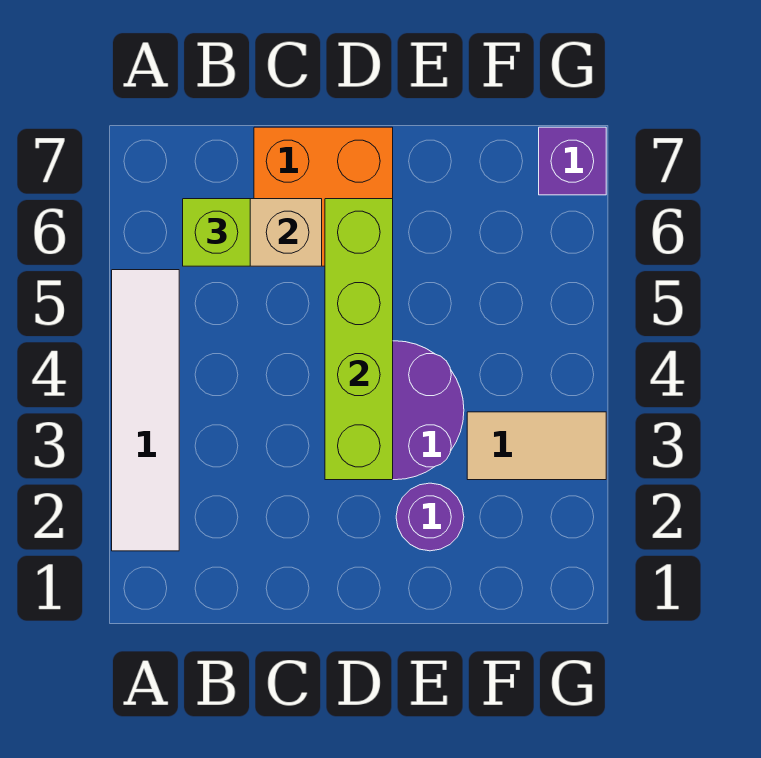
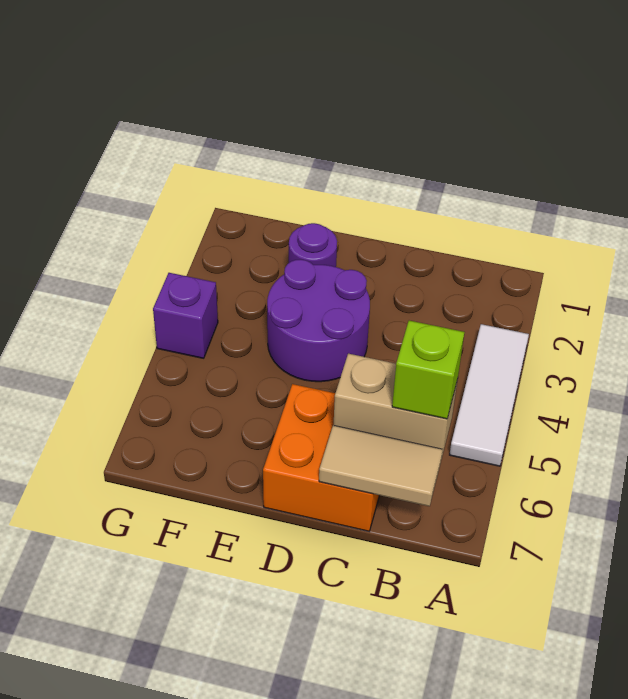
white tile A2:A5 level 1 -> white tile A3:A5 level 1
lime brick D3:D6 level 2 -> none
tan tile F3:G3 level 1 -> tan tile B7:C7 level 2
purple brick G7 level 1 -> purple brick G4 level 1

